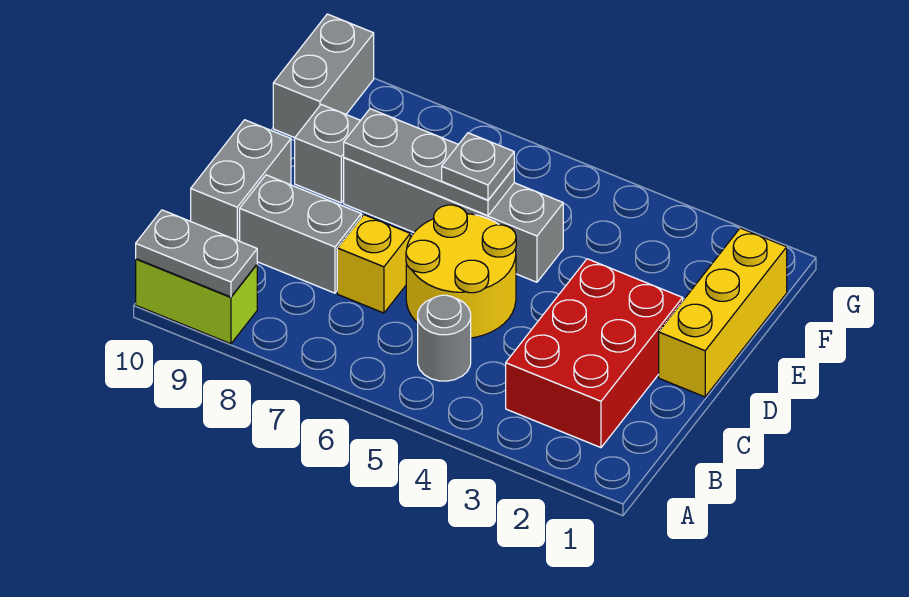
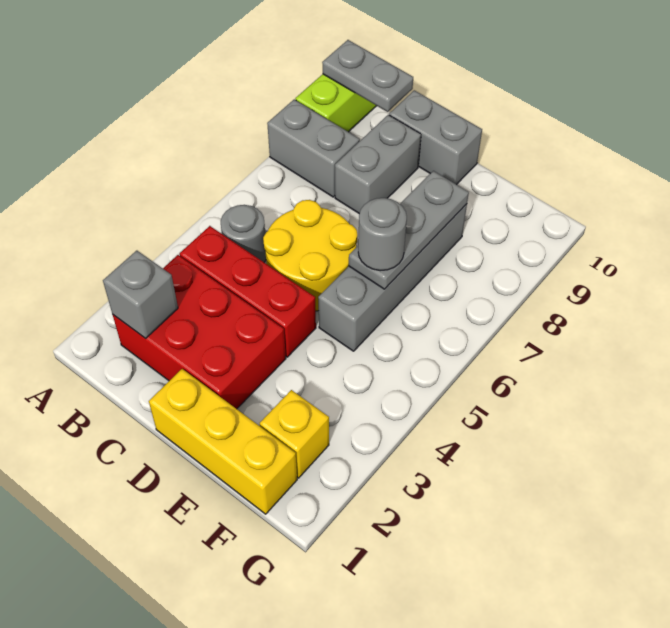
grey plate A9:A10 level 2 -> grey plate A10:B10 level 2
none -> red brick B4:D4 level 1
yellow brick C7 level 1 -> yellow brick F2 level 1
grey plate E6 level 3 -> grey round brick E6 level 3
grey brick E9 level 1 -> grey brick B2 level 2
grey brick F10:G10 level 1 -> grey brick A8:B8 level 1

